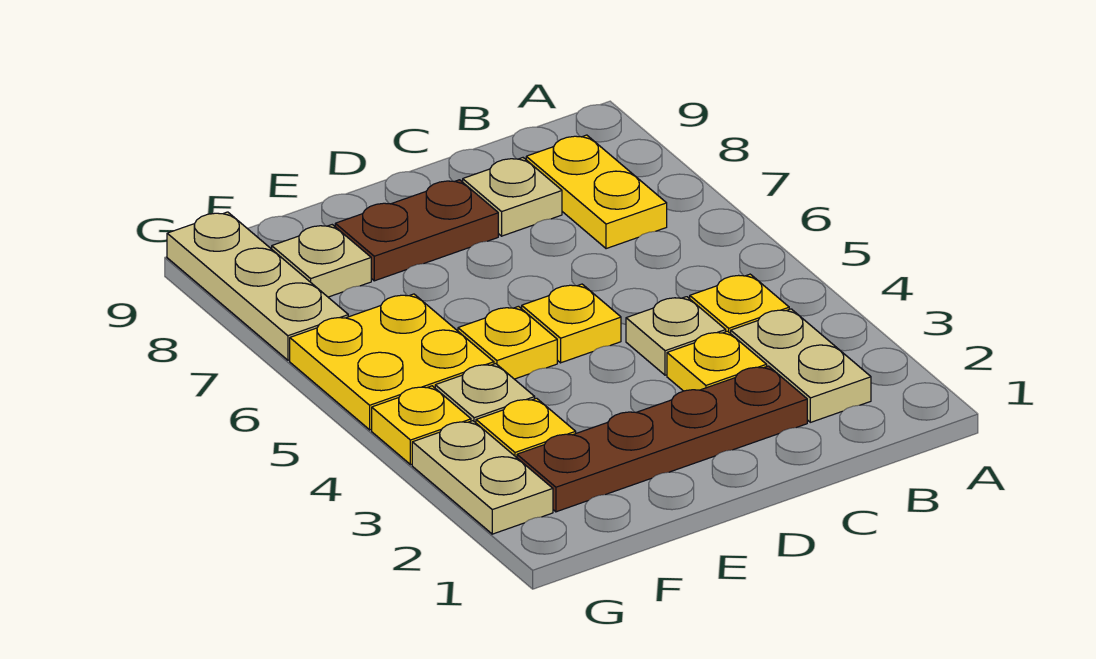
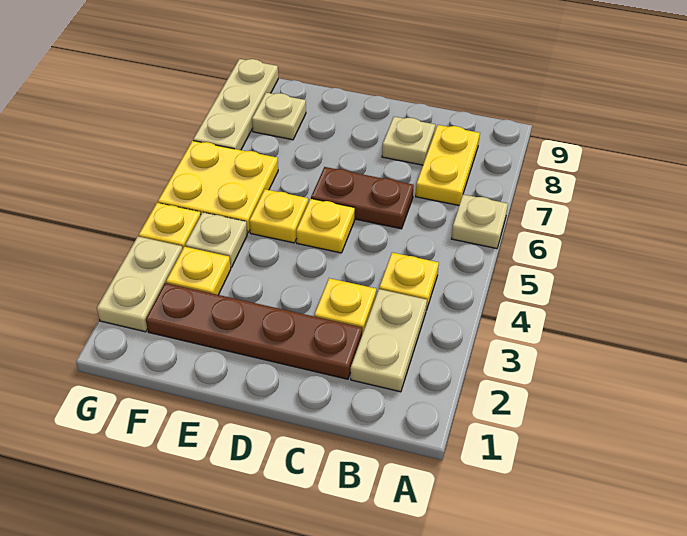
tan plate C4 level 1 -> tan plate A6 level 1
brown plate D8:E8 level 1 -> brown plate C6:D6 level 1

